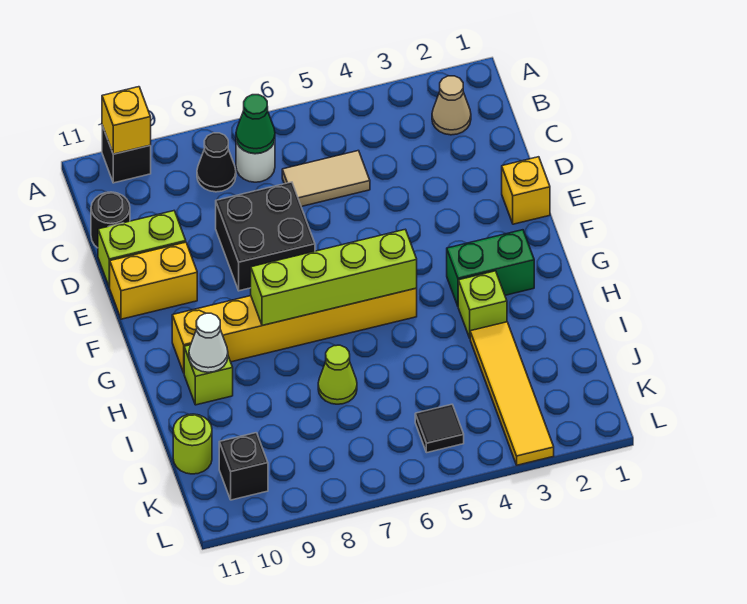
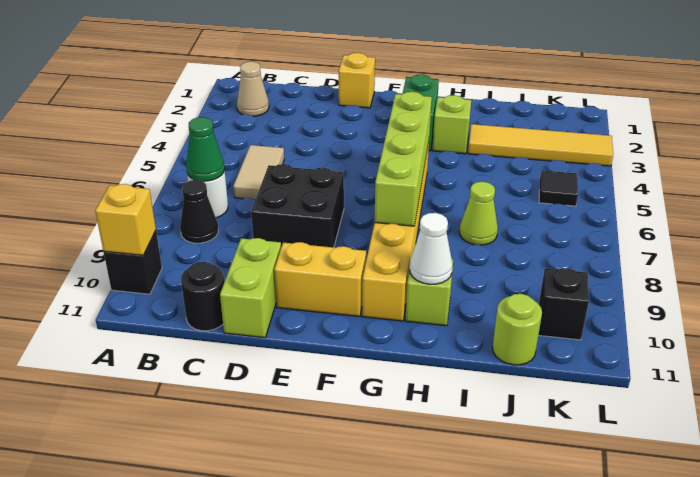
yellow brick E10:E11 level 1 -> yellow brick E10:F10 level 1

